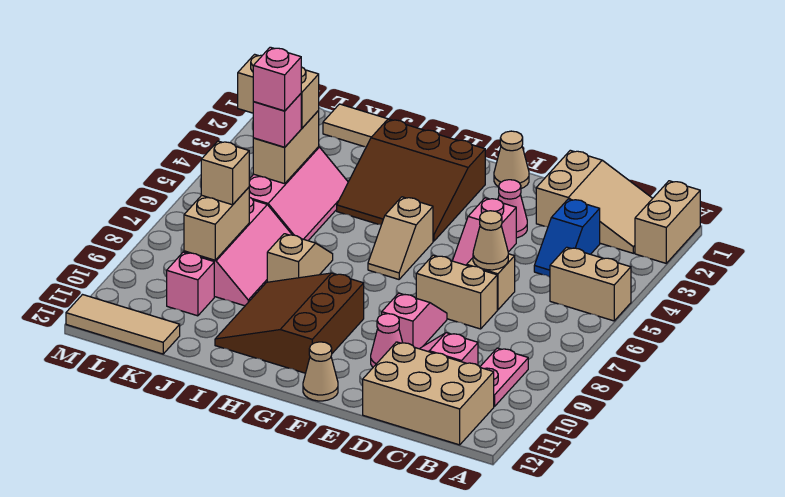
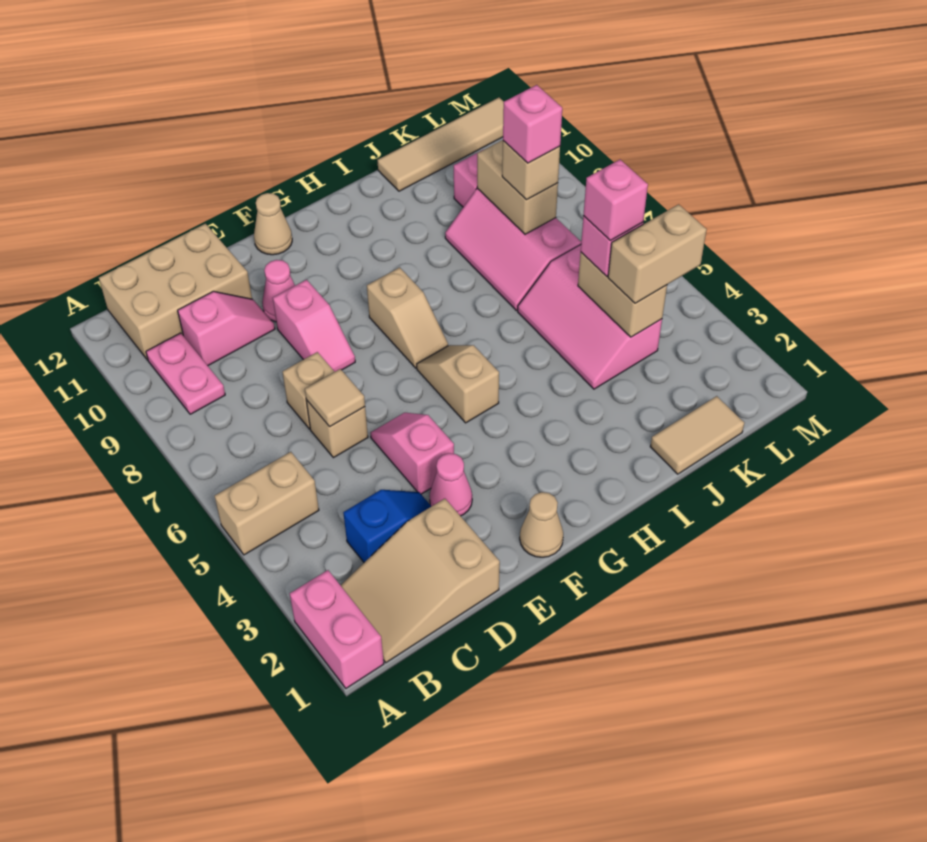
tan brick A1:A2 level 1 -> pink brick A1:A2 level 1
blue slope C3:C4 level 1 top 3 -> blue slope C3:D3 level 1 top C
tan cone D6 level 2 -> tan tile D6 level 2
tan brick D7:E7 level 1 -> tan brick D7 level 1
brown slope G2:I4 level 1 top 2 -> none
brown slope G9:I11 level 1 top G -> none
tan slope I7:I8 level 1 top 8 -> tan slope G7:G8 level 1 top 8
none -> pink brick K8 level 4
tan tile K12:M12 level 1 -> tan tile J12:M12 level 1

